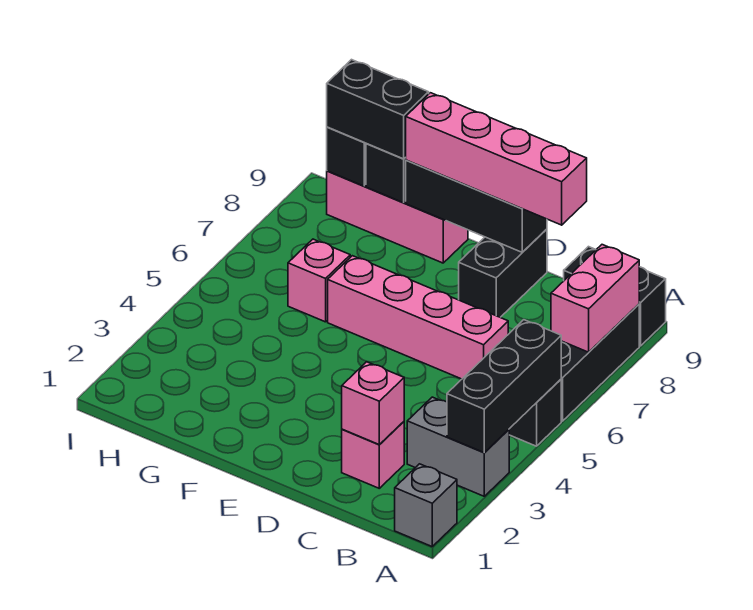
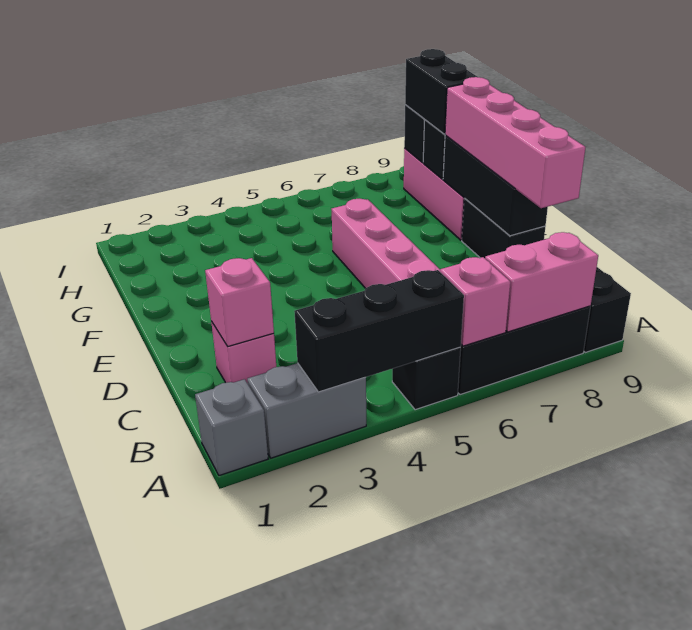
grey brick A3:B3 level 1 -> grey brick A2:A3 level 1
black brick D8:D9 level 1 -> black brick D9:E9 level 1
pink brick G6 level 1 -> pink brick A6 level 2

